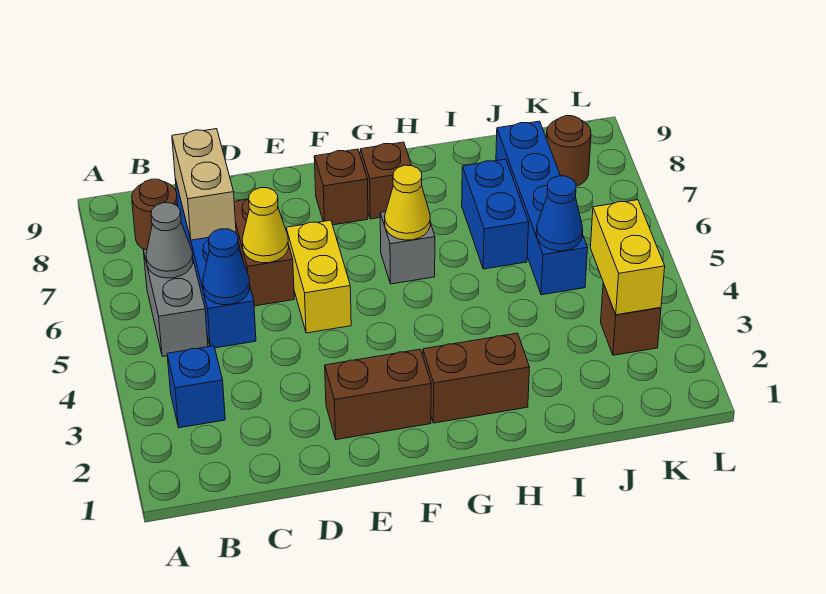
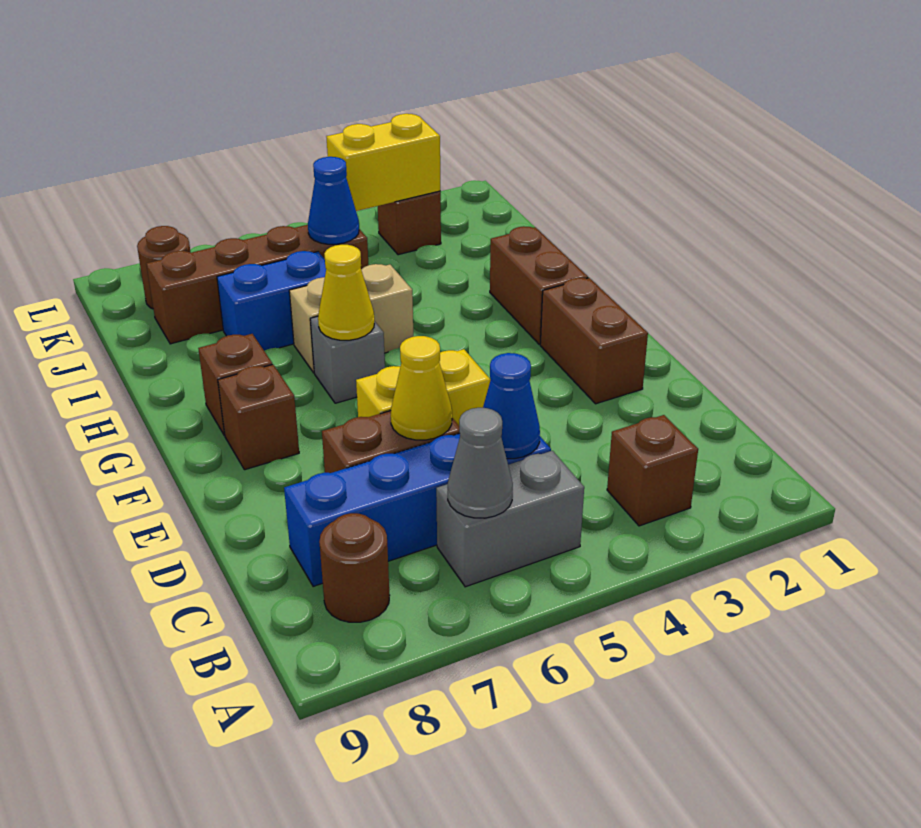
blue brick B3 level 1 -> brown brick B3 level 1
tan brick C7:C8 level 2 -> tan brick H5:H6 level 1
blue brick J5:J8 level 1 -> brown brick J5:J8 level 1

